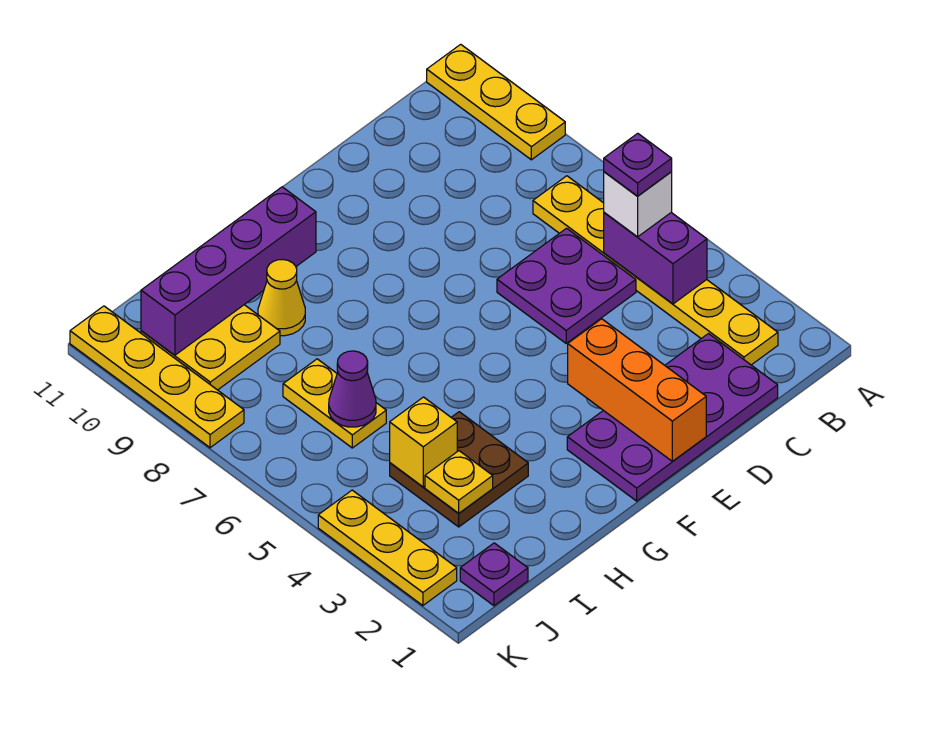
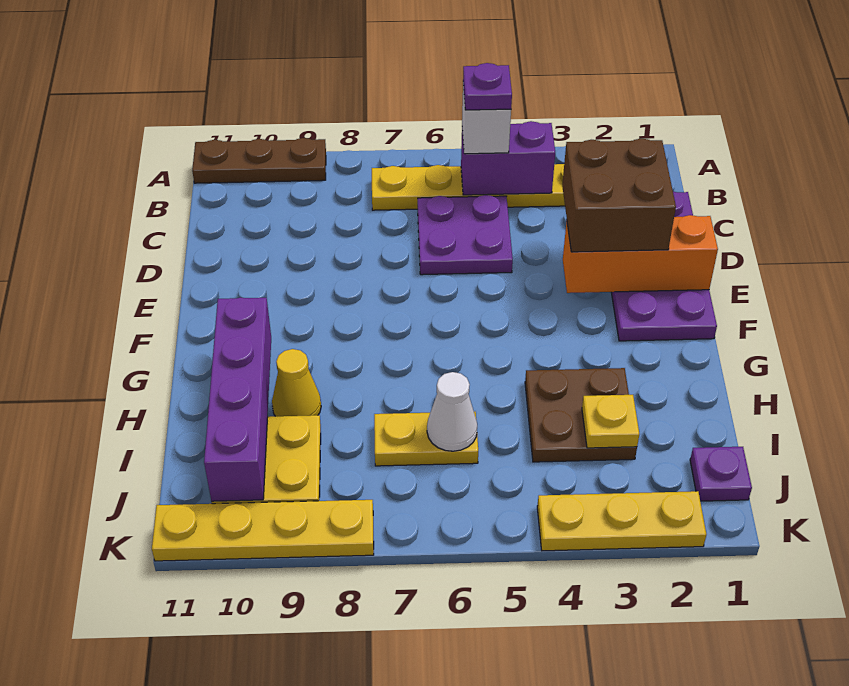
yellow plate A9:A11 level 1 -> brown plate A9:A11 level 1
none -> brown brick D2:E3 level 3
yellow brick I4 level 2 -> none
purple cone I6 level 2 -> white cone I6 level 2

